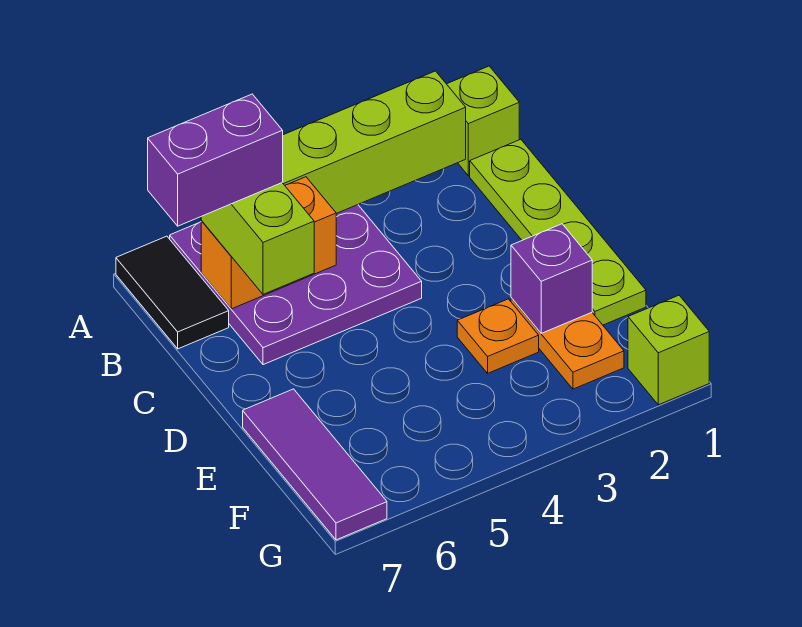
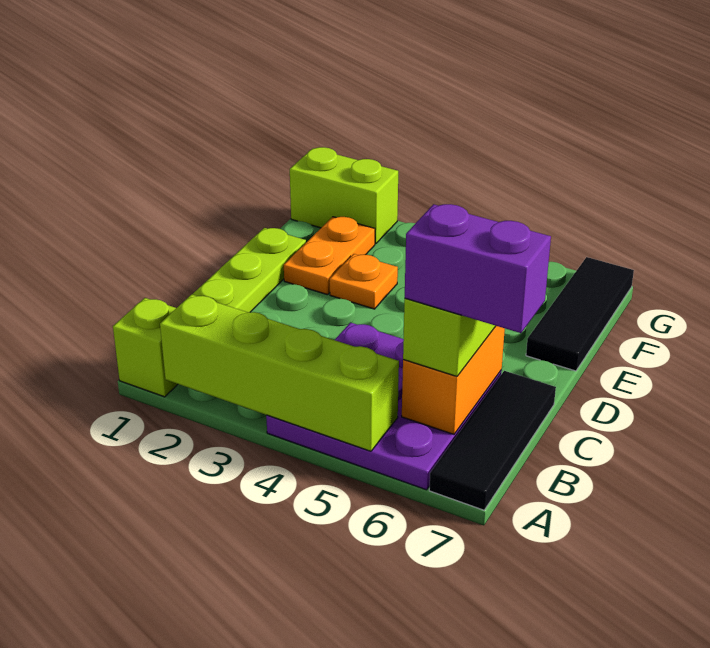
black tile A7:B7 level 1 -> black tile A7:C7 level 1
orange brick B5:B6 level 2 -> orange brick B6:C6 level 2
purple brick E2 level 2 -> none
purple tile E7:G7 level 1 -> black tile E7:G7 level 1
lime brick G1 level 1 -> lime brick G1:G2 level 1

